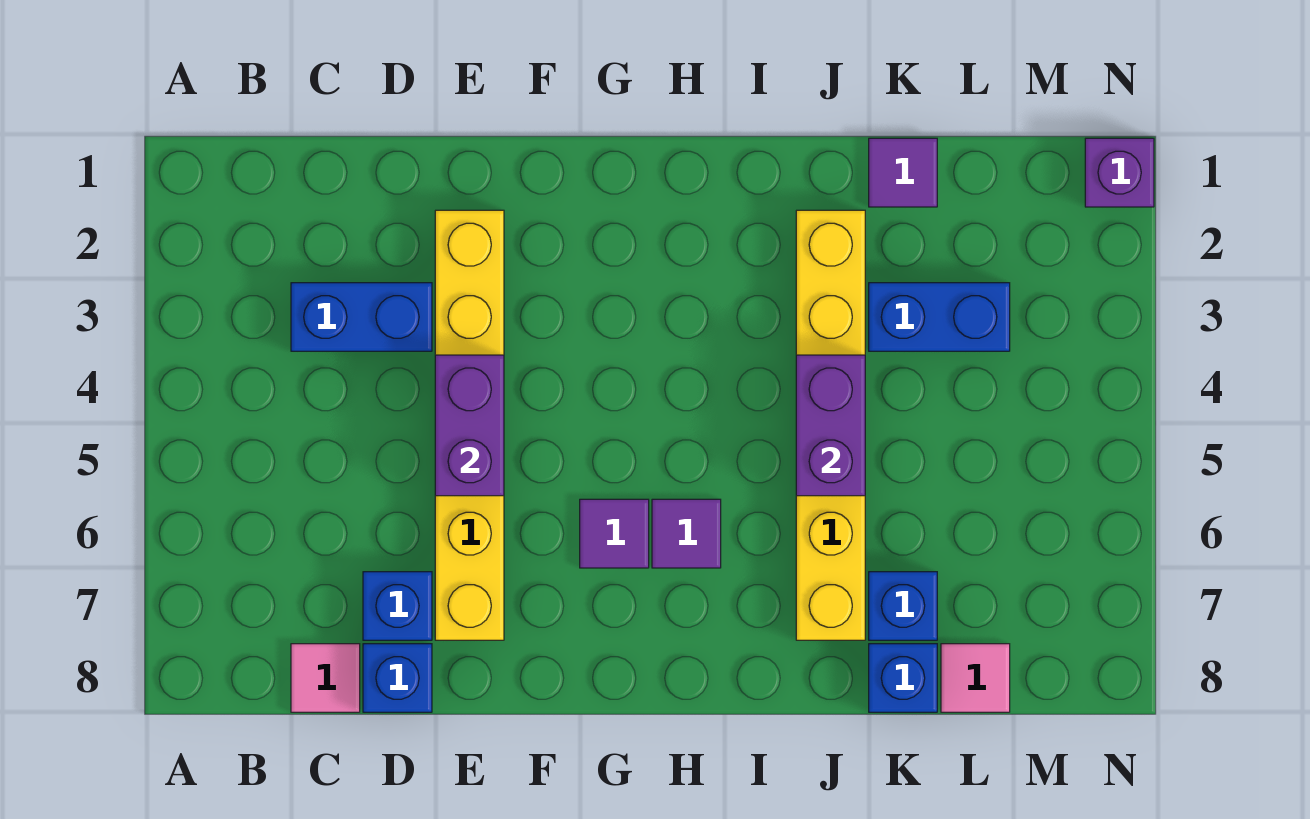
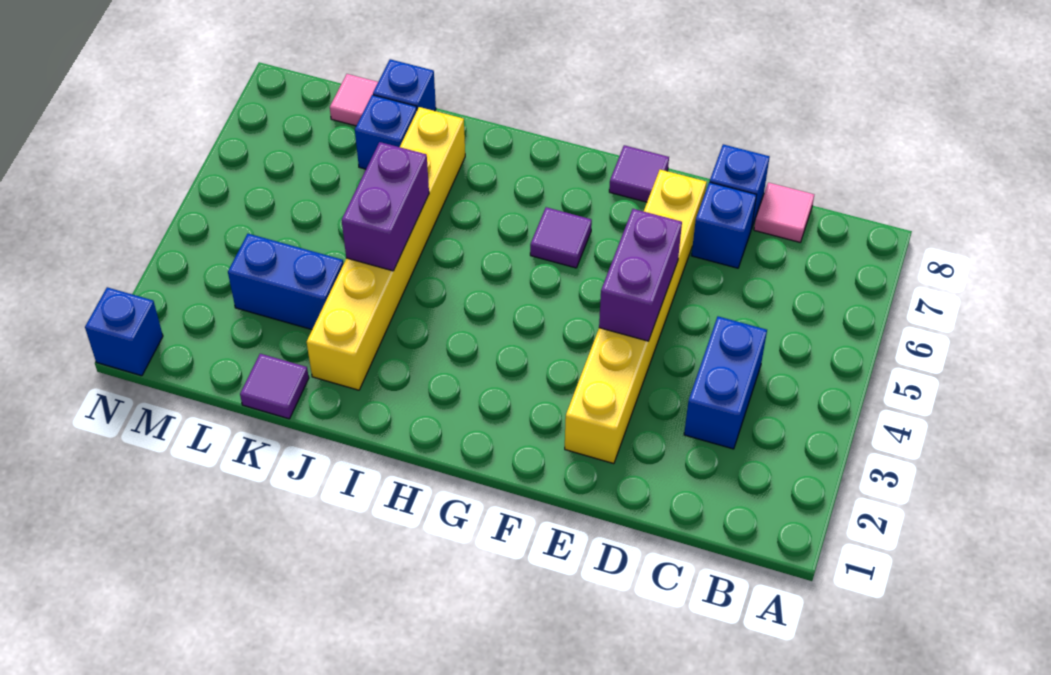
blue brick C3:D3 level 1 -> blue brick C3:C4 level 1
purple tile H6 level 1 -> purple tile F8 level 1
purple brick N1 level 1 -> blue brick N1 level 1

